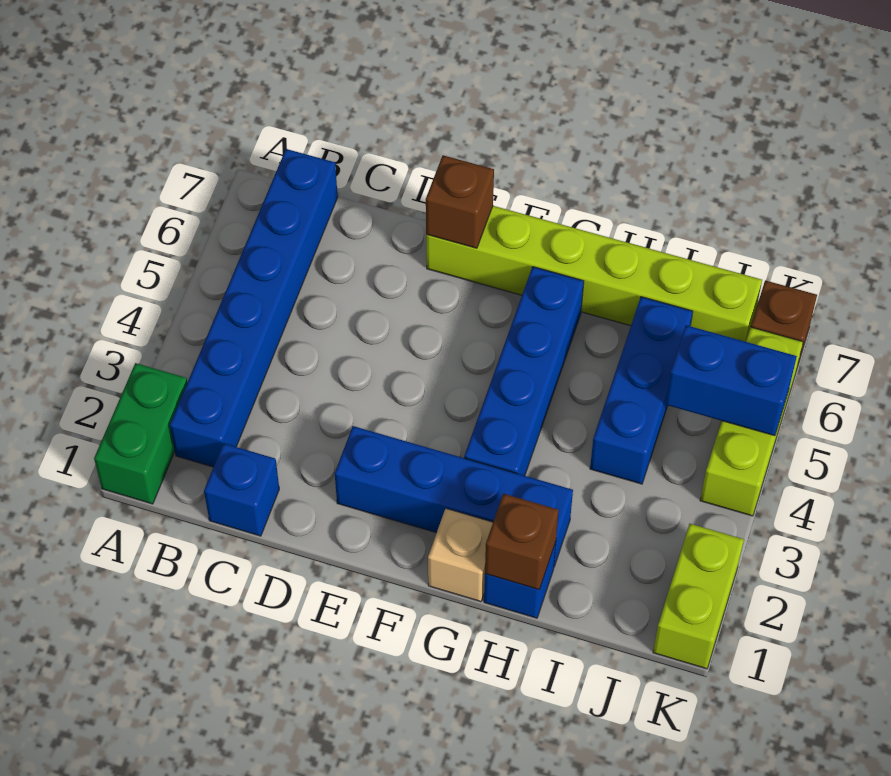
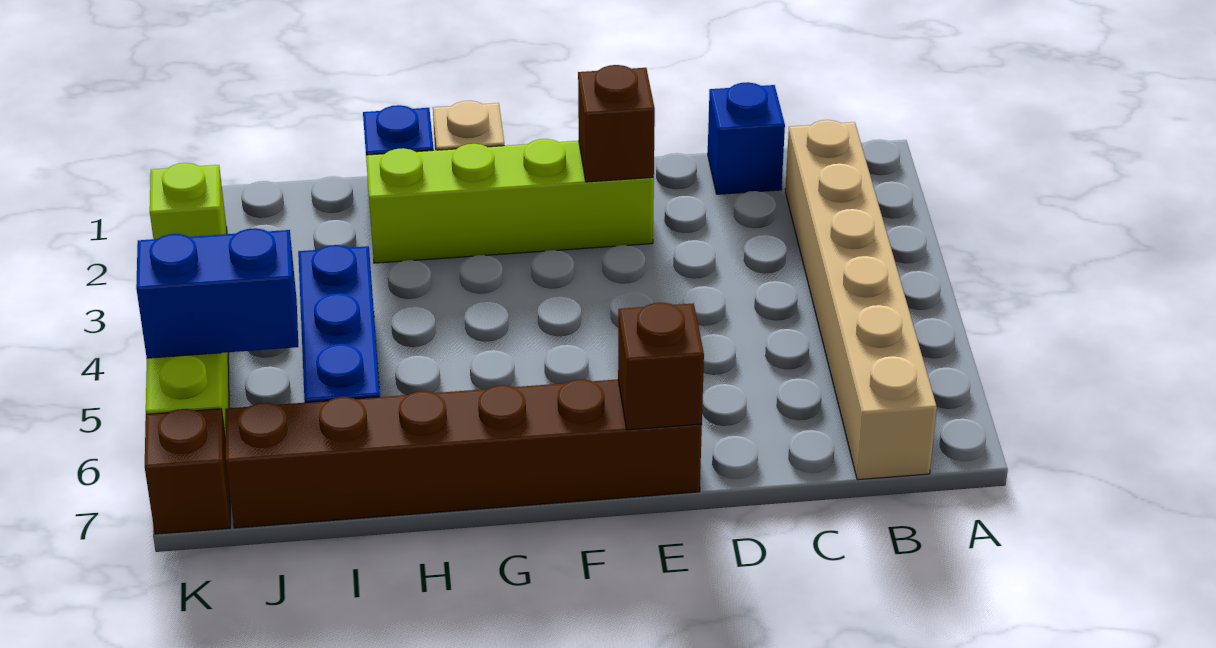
green brick A1:A2 level 1 -> none
blue brick B2:B7 level 1 -> tan brick B2:B7 level 1
blue brick E2:H2 level 1 -> lime brick E2:H2 level 1
lime brick E7:J7 level 1 -> brown brick E7:J7 level 1
blue brick G3:G6 level 1 -> none
brown brick H1 level 2 -> brown brick E2 level 2
lime brick K1:K2 level 1 -> lime brick K2 level 1

